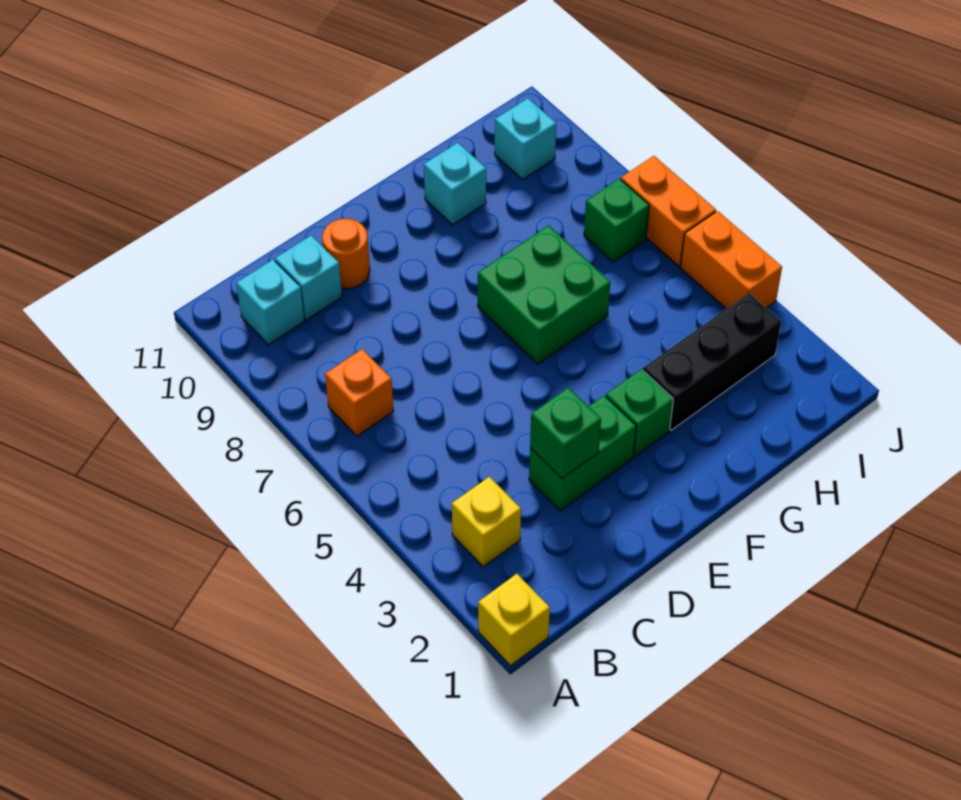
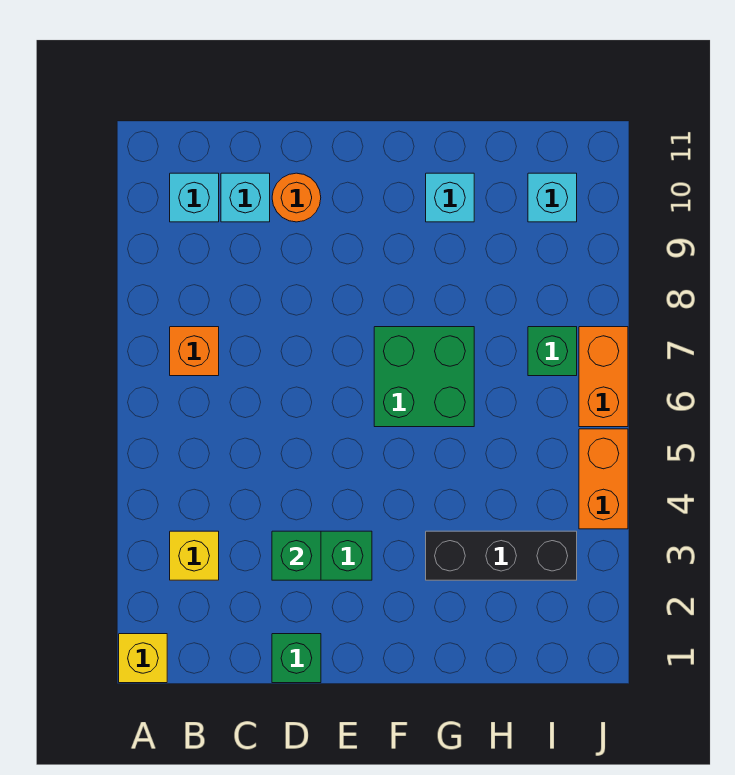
green brick F3 level 1 -> green brick D1 level 1

